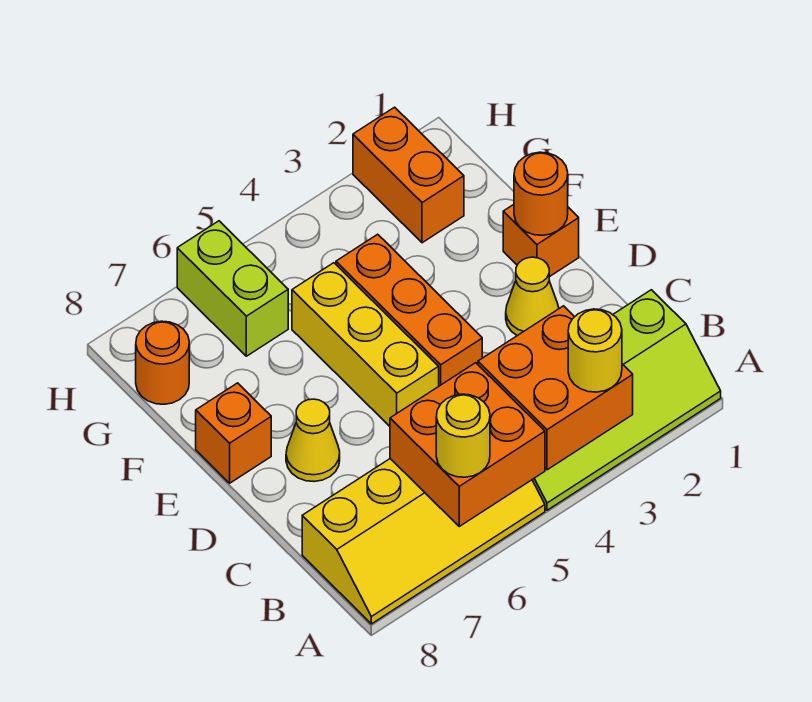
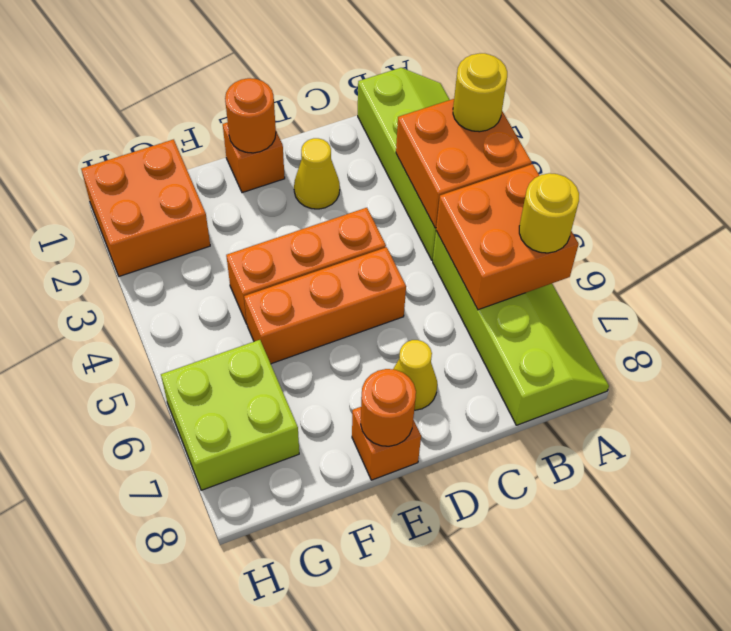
yellow slope A5:B8 level 1 top B -> lime slope A5:B8 level 1 top B
yellow brick D5:F5 level 1 -> orange brick D5:F5 level 1
orange brick G2:H2 level 1 -> orange brick G1:H2 level 1
lime brick G6:H6 level 1 -> lime brick G6:H7 level 1
orange round brick G8 level 1 -> orange round brick E8 level 2

